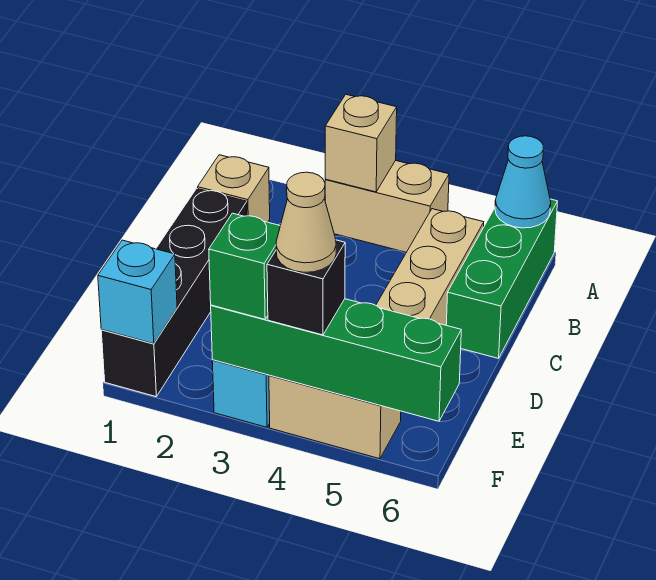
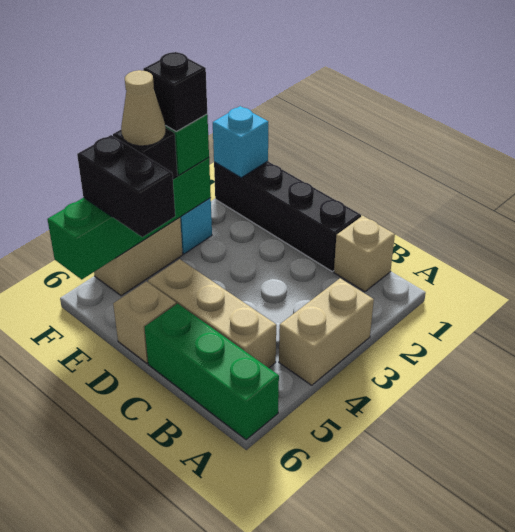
tan brick A3 level 2 -> tan brick D6 level 1
cyan cone A6 level 2 -> none
none -> black brick E5:F5 level 3
none -> black brick F3 level 4

